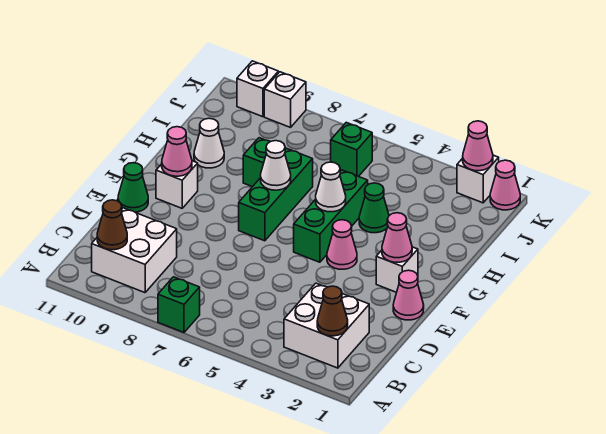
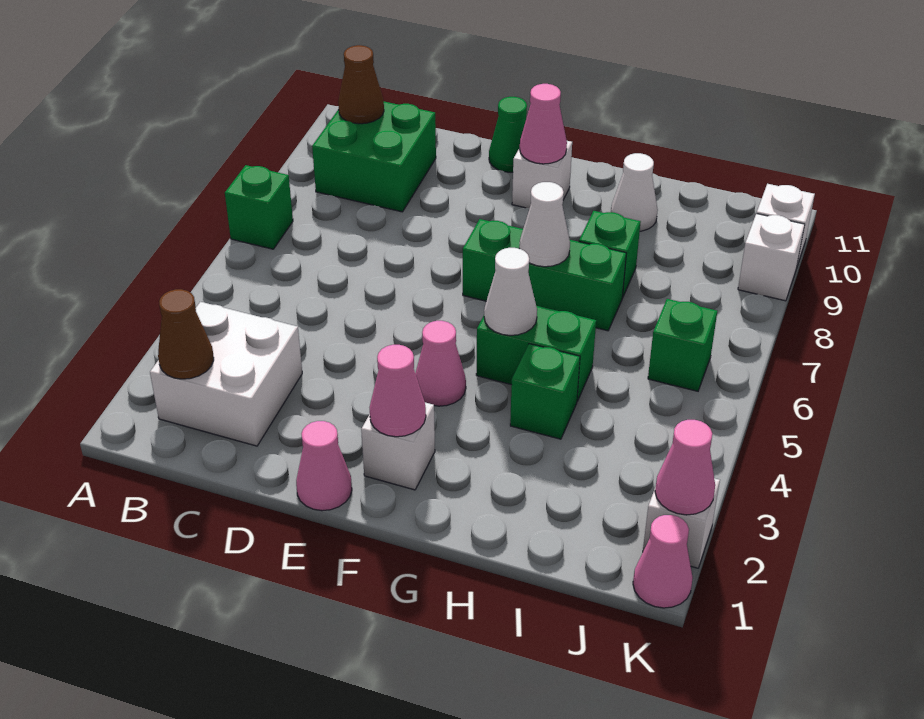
white brick B9:C10 level 1 -> green brick B9:C10 level 1
green brick F5:H5 level 1 -> green brick G5:H5 level 1
green cone H4 level 1 -> green brick H4 level 1

